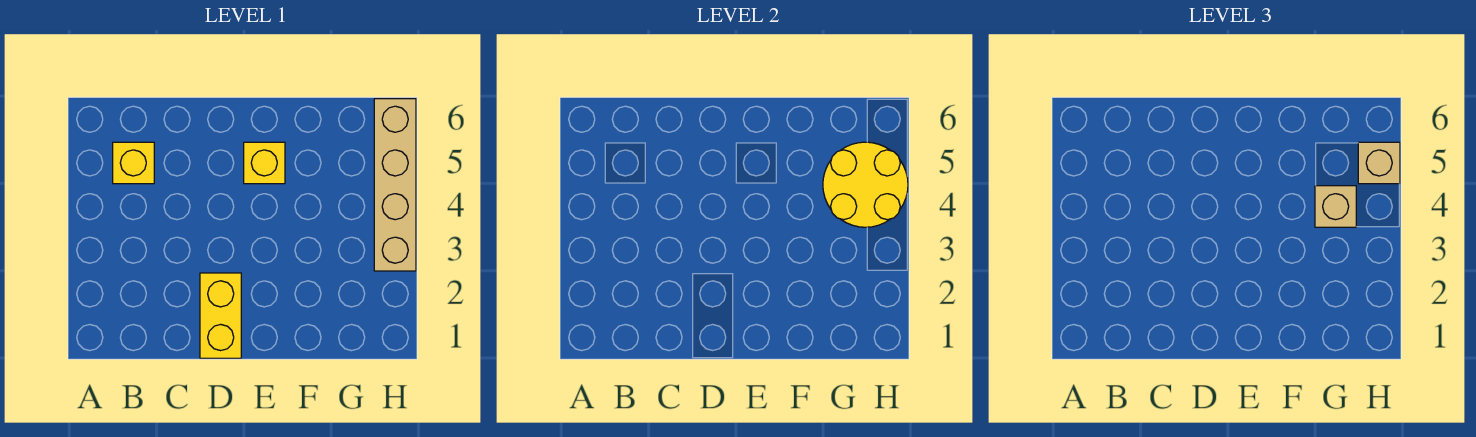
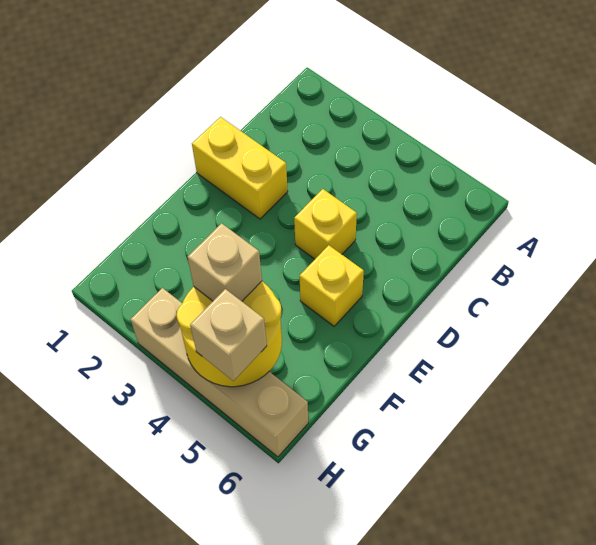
yellow brick B5 level 1 -> yellow brick D4 level 1

